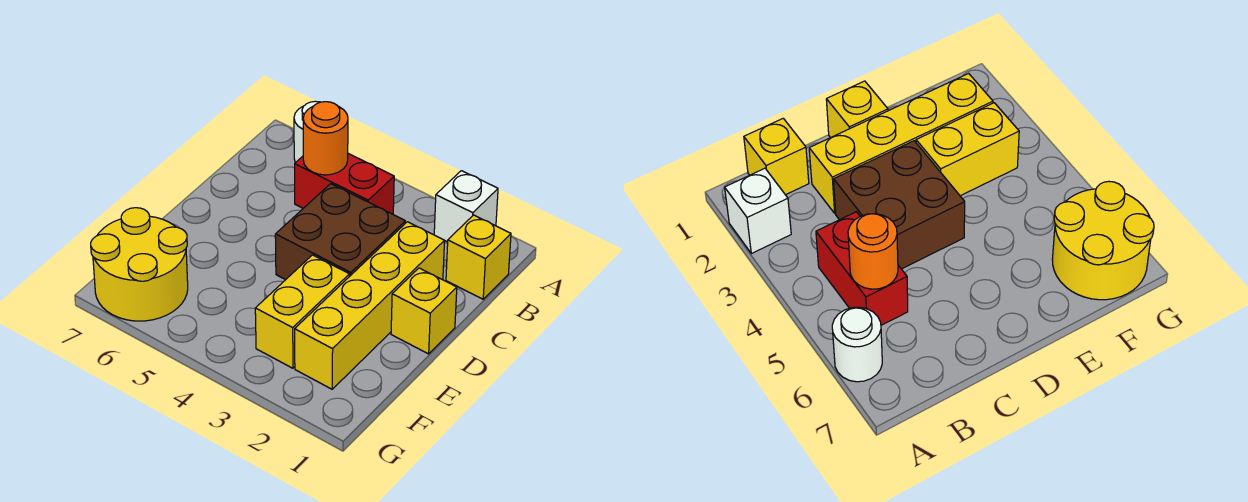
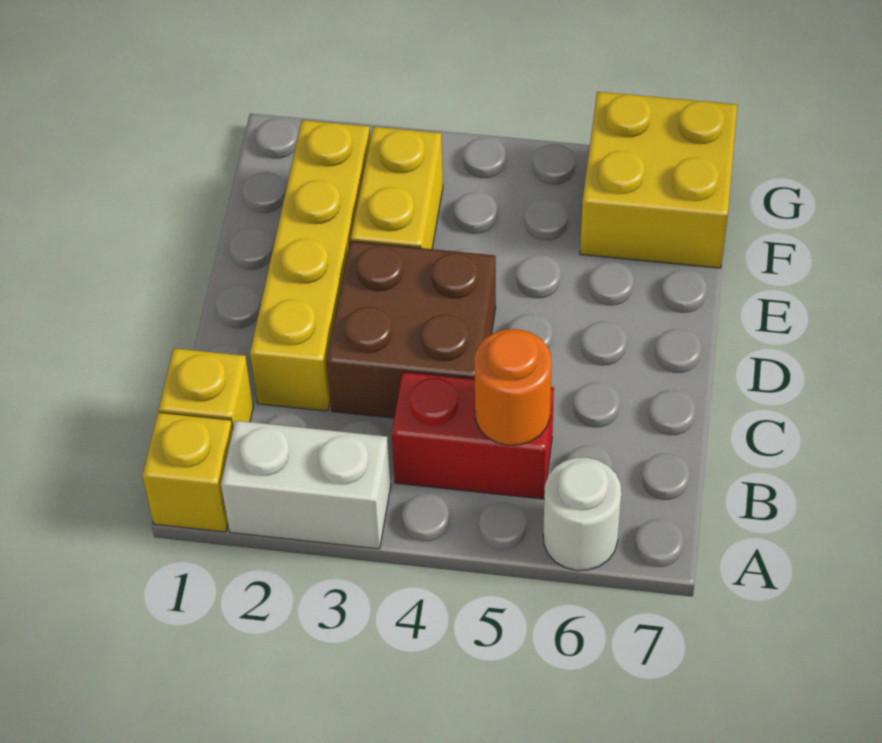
white brick A2 level 1 -> white brick A2:A3 level 1
yellow brick D1 level 1 -> yellow brick A1 level 1
yellow round brick F6:G7 level 1 -> yellow brick F6:G7 level 1

